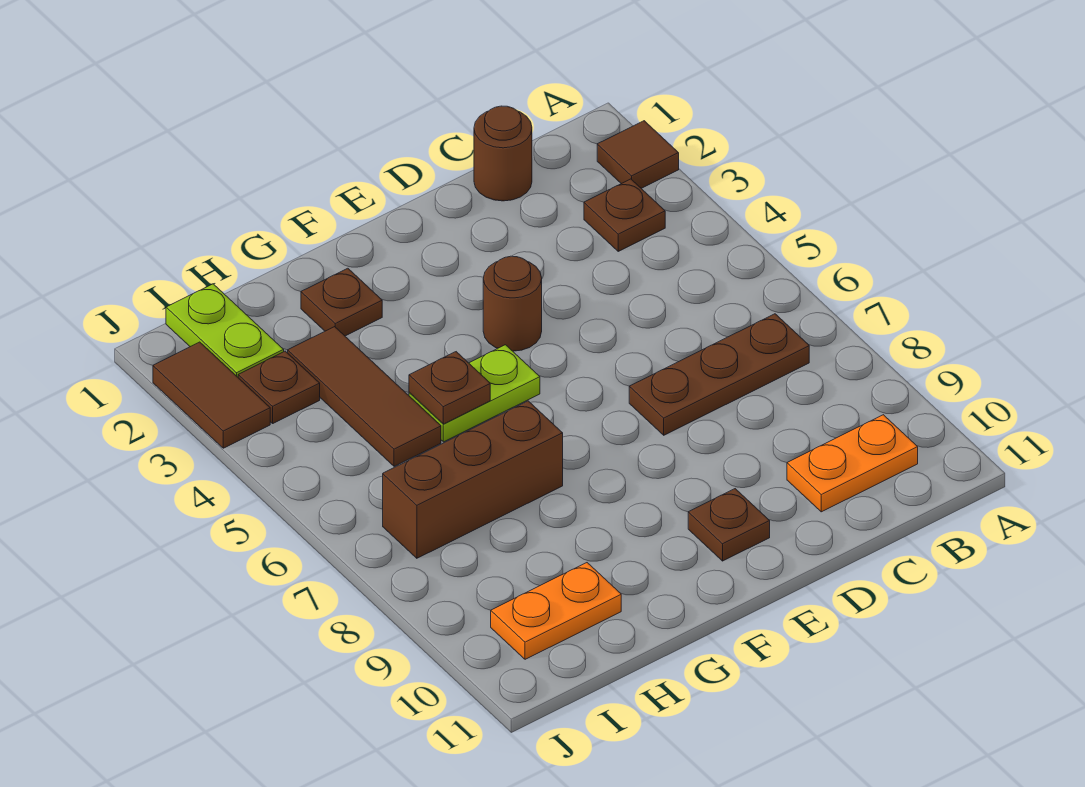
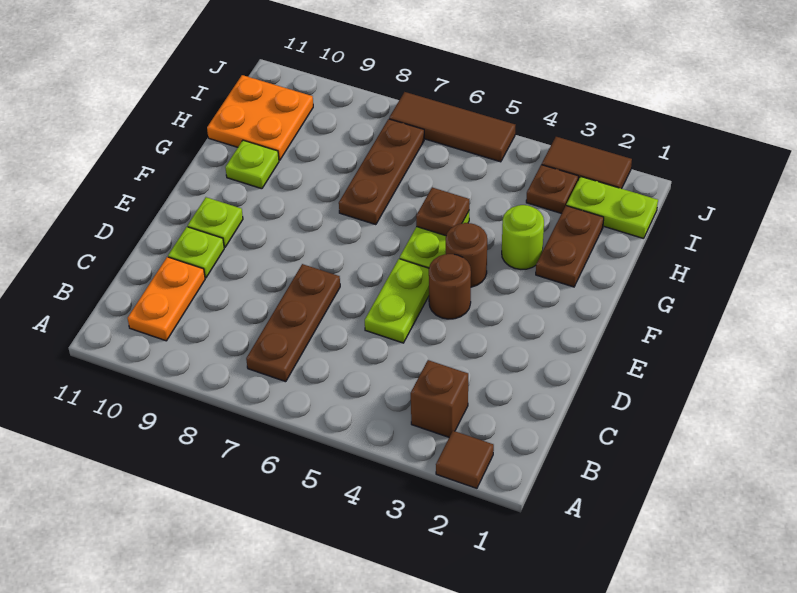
brown plate B3 level 1 -> brown brick B3 level 1
brown round brick C1 level 1 -> brown round brick F4 level 1
none -> lime plate D5:E5 level 1
none -> lime plate D10 level 1
brown plate E10 level 1 -> lime plate E10 level 1
brown plate G2 level 1 -> brown plate G2:H2 level 1
none -> lime round brick G3 level 1
brown brick G7:I7 level 1 -> brown plate G7:I7 level 1
none -> lime plate G10 level 1
brown tile H3:H5 level 1 -> brown tile J5:J7 level 1
orange plate H10:I10 level 1 -> orange plate H10:I11 level 1

